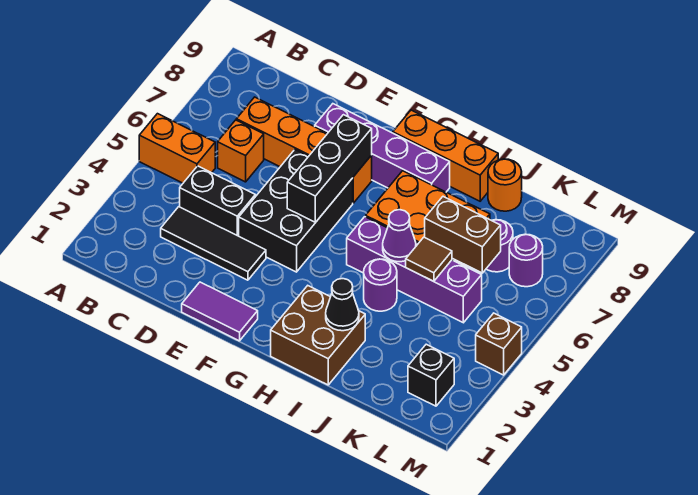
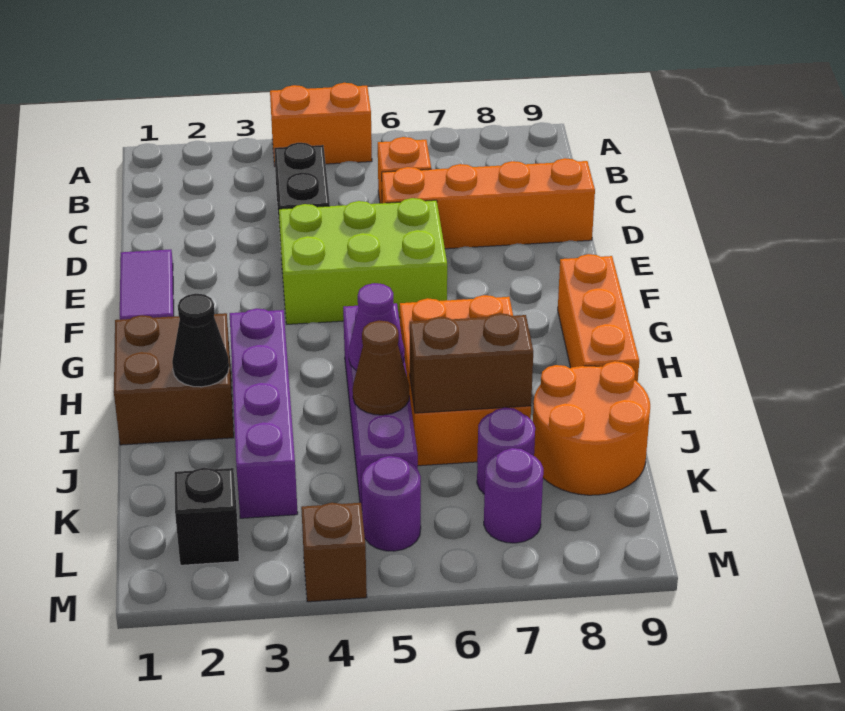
orange brick A5:B5 level 1 -> orange brick A4:A5 level 1
black tile C3:E3 level 1 -> none
orange brick C7:F7 level 1 -> orange brick D6:D9 level 1
black brick E4:F6 level 1 -> lime brick E4:F6 level 1
purple brick E8:H8 level 1 -> purple brick H3:K3 level 1
black brick F5:F7 level 2 -> none
purple round brick I4 level 1 -> purple round brick L5 level 1
brown tile J5 level 2 -> brown cone J5 level 2
brown brick J6:K6 level 2 -> brown brick J6:J7 level 2
orange round brick J9 level 1 -> orange round brick J8:K9 level 1

